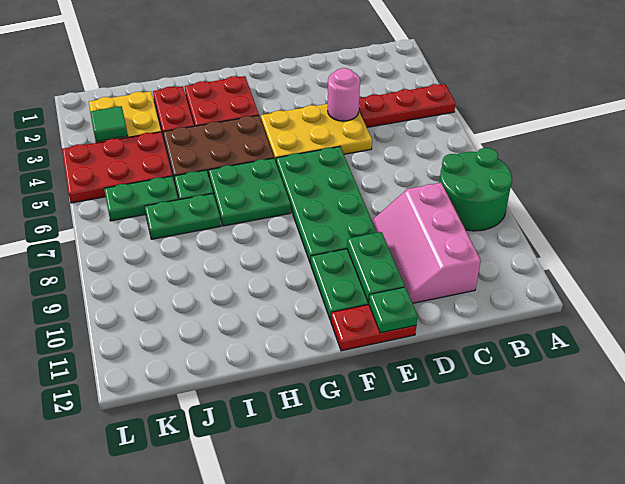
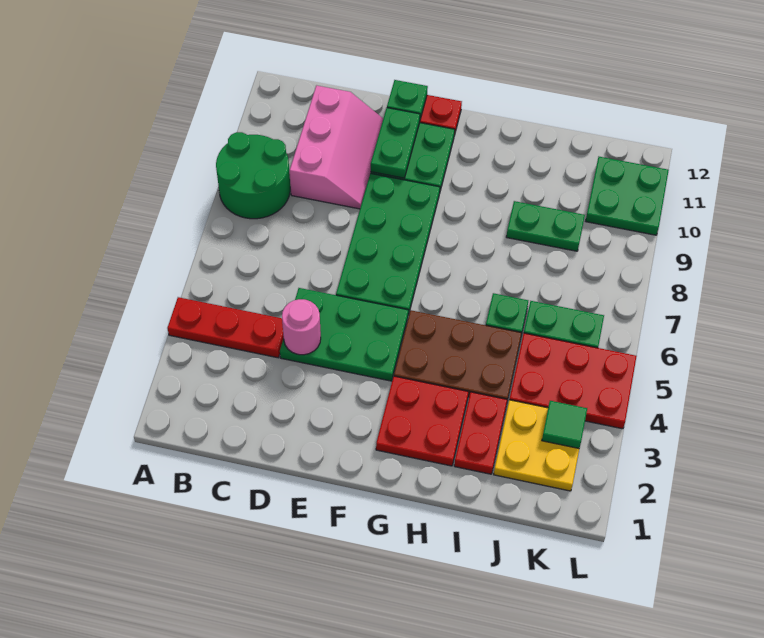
yellow plate D4:F5 level 1 -> green plate D4:F5 level 1
green plate G6:H7 level 1 -> green plate K10:L11 level 1
green plate I7:J7 level 1 -> green plate I9:J9 level 1

